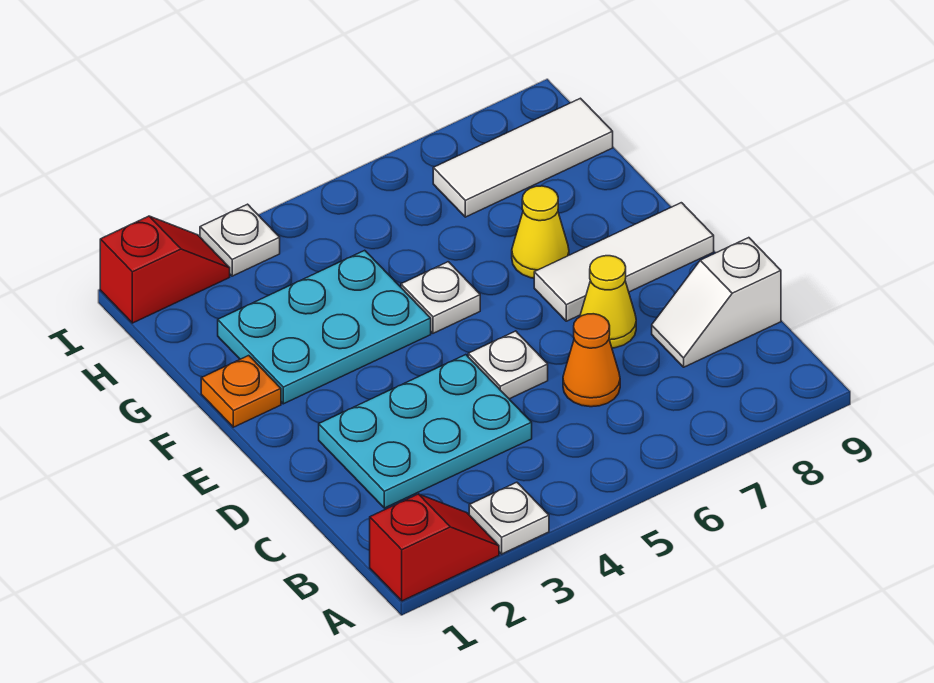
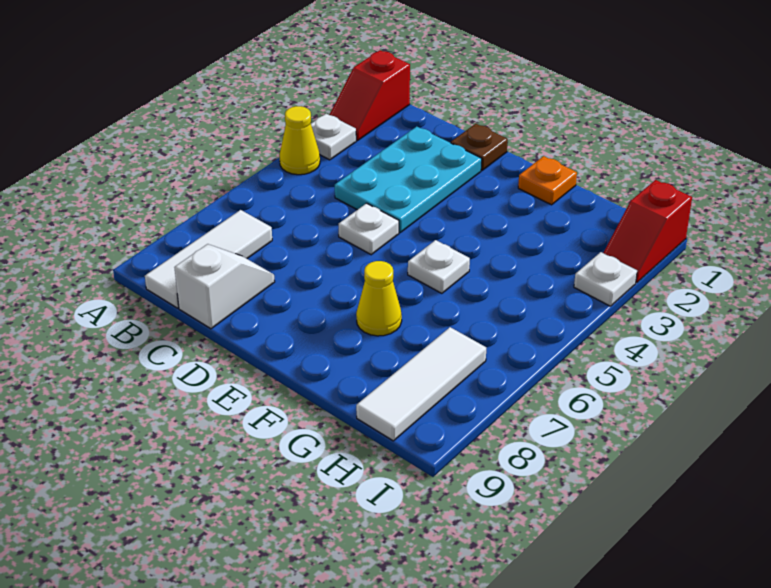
orange cone C6 level 1 -> none
none -> brown plate D1 level 1
yellow cone D7 level 1 -> yellow cone A4 level 1
white tile E7:E9 level 1 -> white tile B7:B9 level 1
cyan plate F2:G4 level 1 -> none

